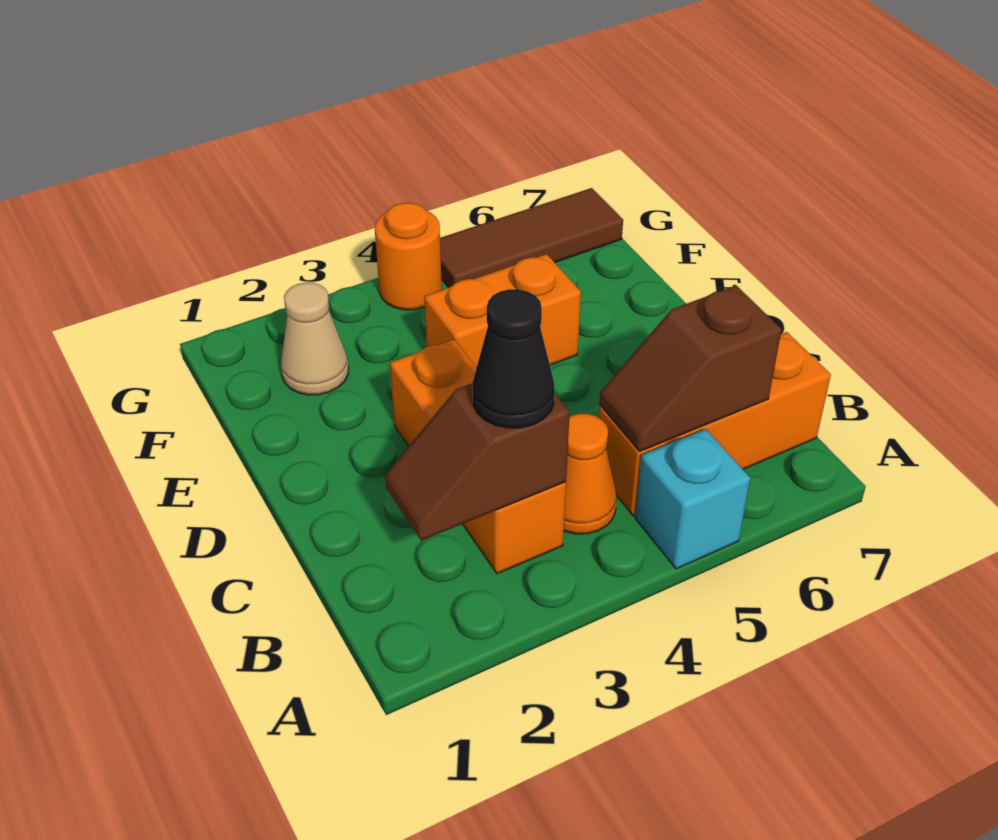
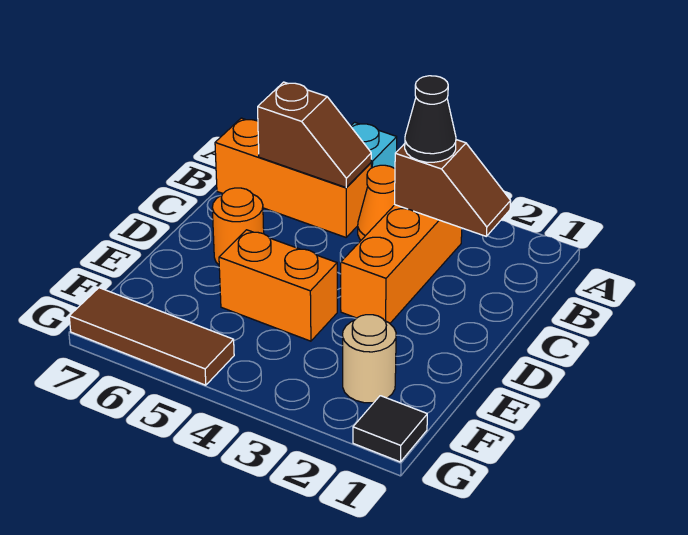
tan cone F2 level 1 -> tan round brick F2 level 1
none -> black tile G1 level 1
orange round brick G4 level 1 -> orange round brick D6 level 1

